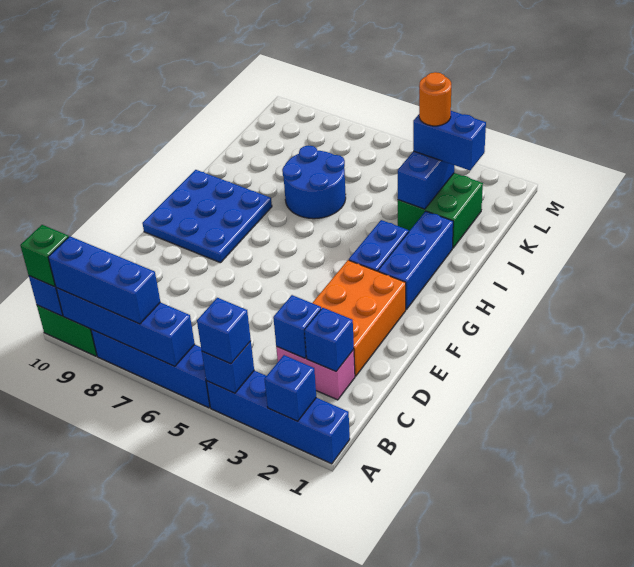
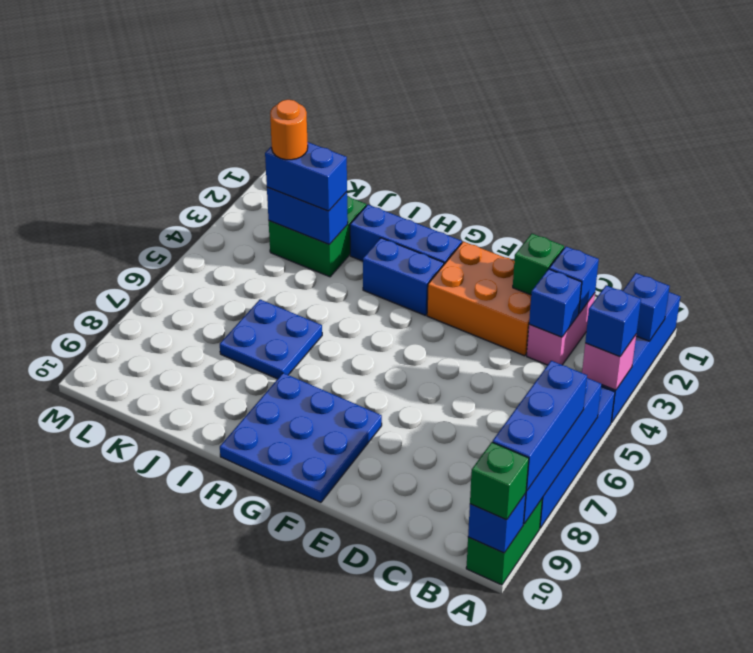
blue brick A4 level 2 -> pink brick A4 level 2
none -> green brick D2 level 2
blue round brick I6:J7 level 1 -> blue plate I6:J7 level 1
blue brick K2:K3 level 3 -> blue brick J3:K3 level 3

